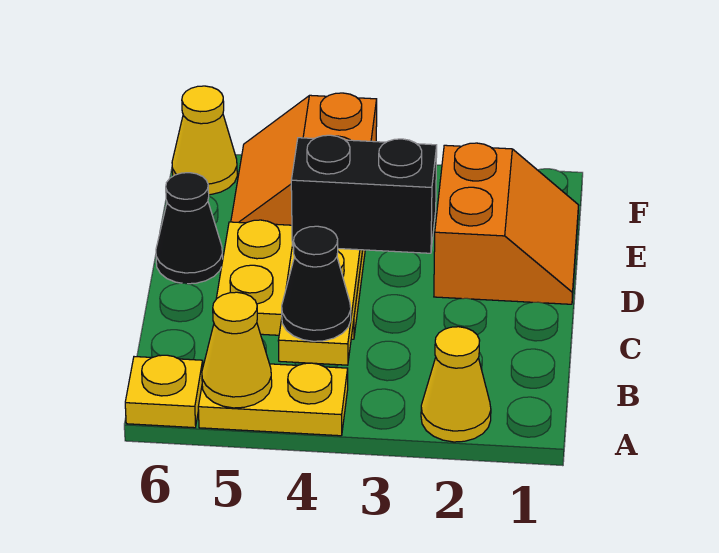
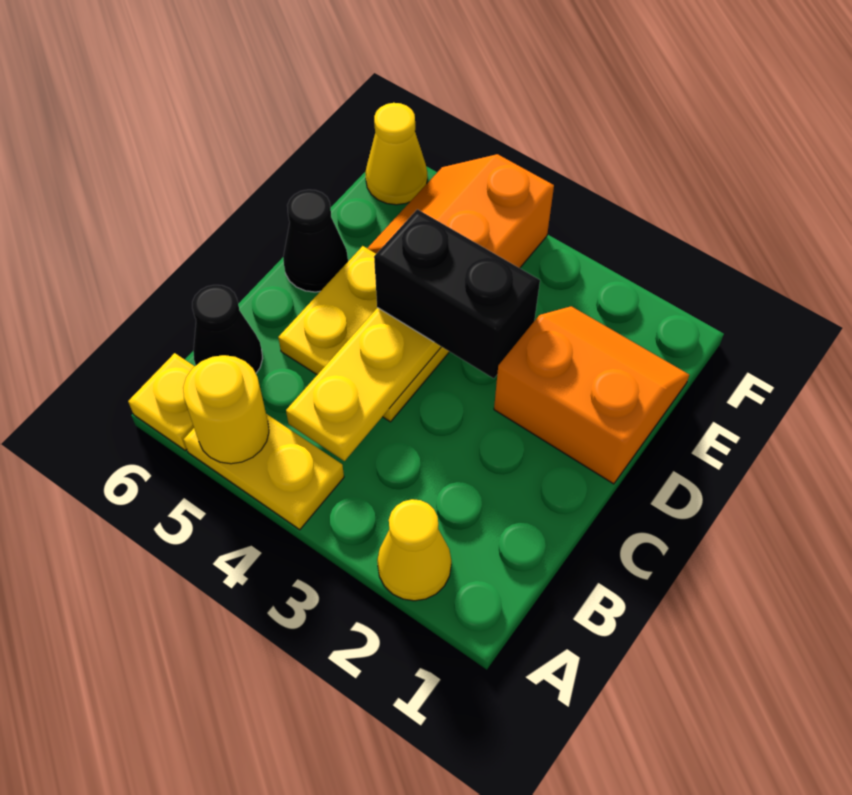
yellow cone A5 level 2 -> yellow round brick A5 level 2
black cone B4 level 3 -> black cone B6 level 1
orange slope D1:E2 level 1 top 2 -> orange slope D1:E2 level 1 top D

